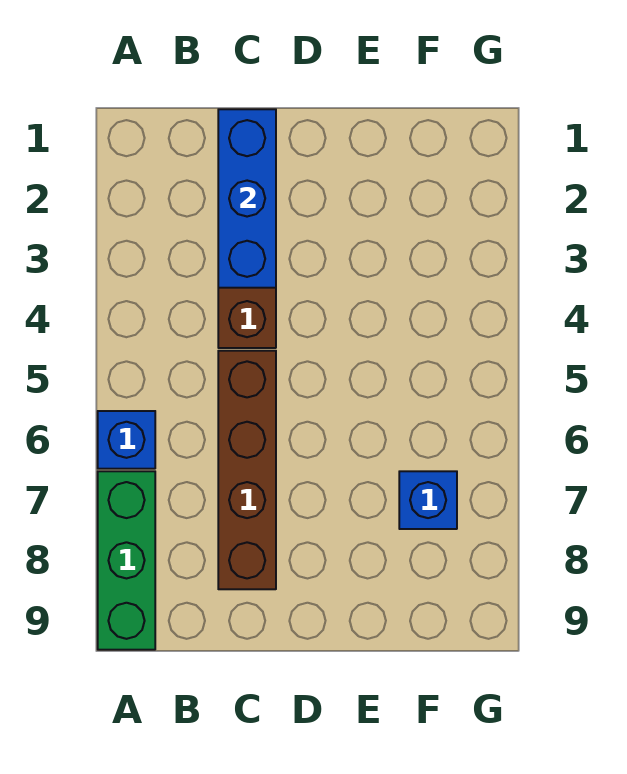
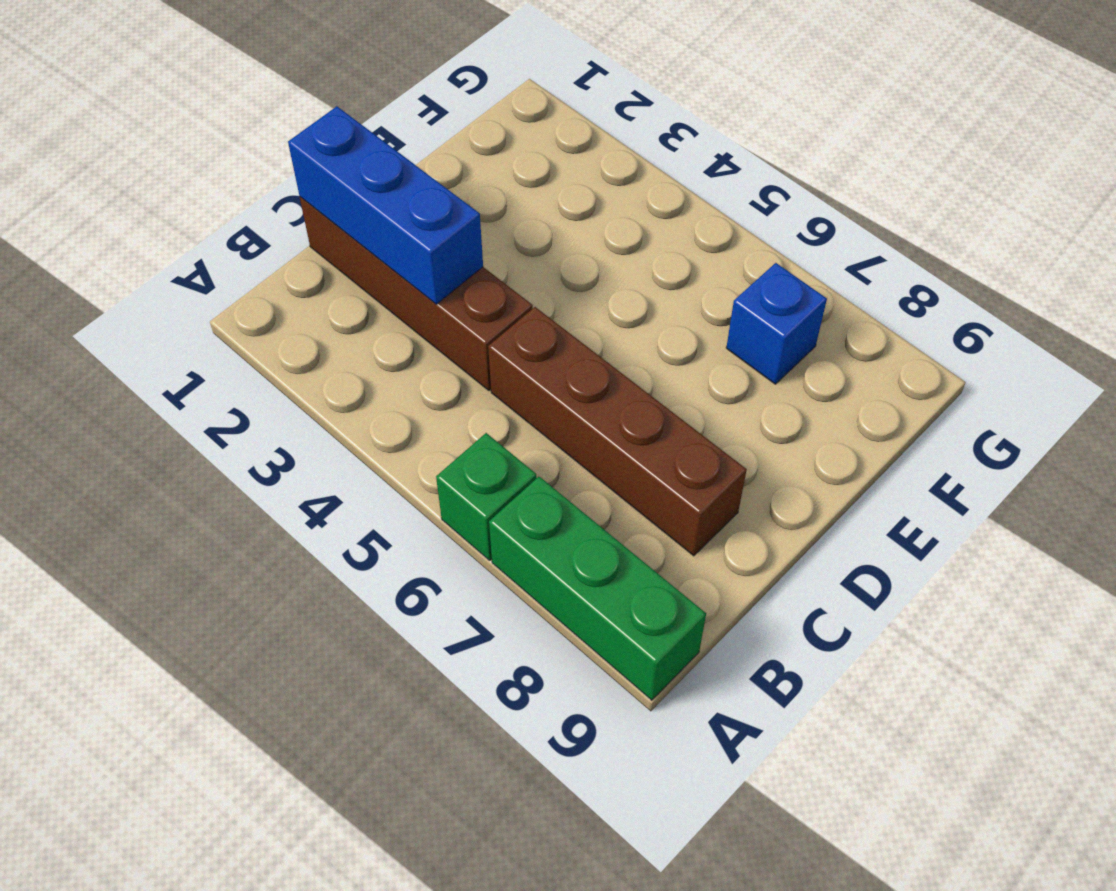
blue brick A6 level 1 -> green brick A6 level 1

